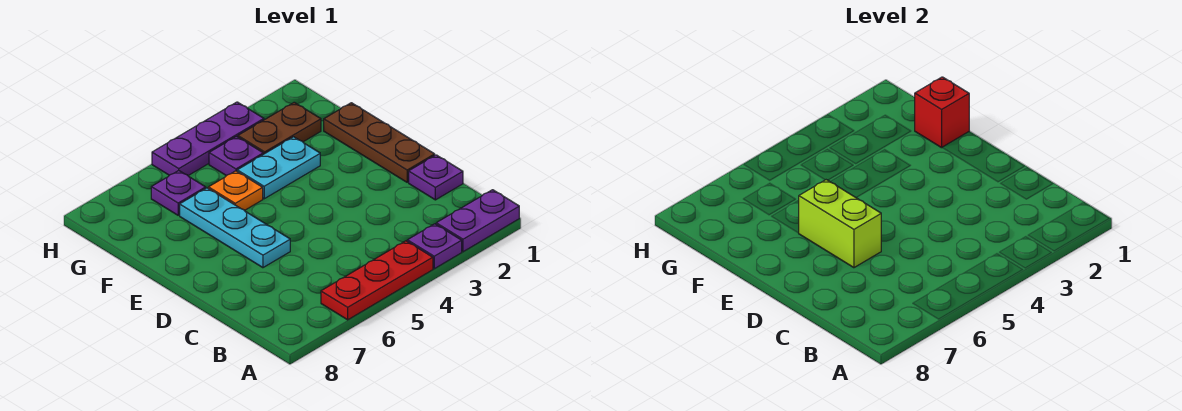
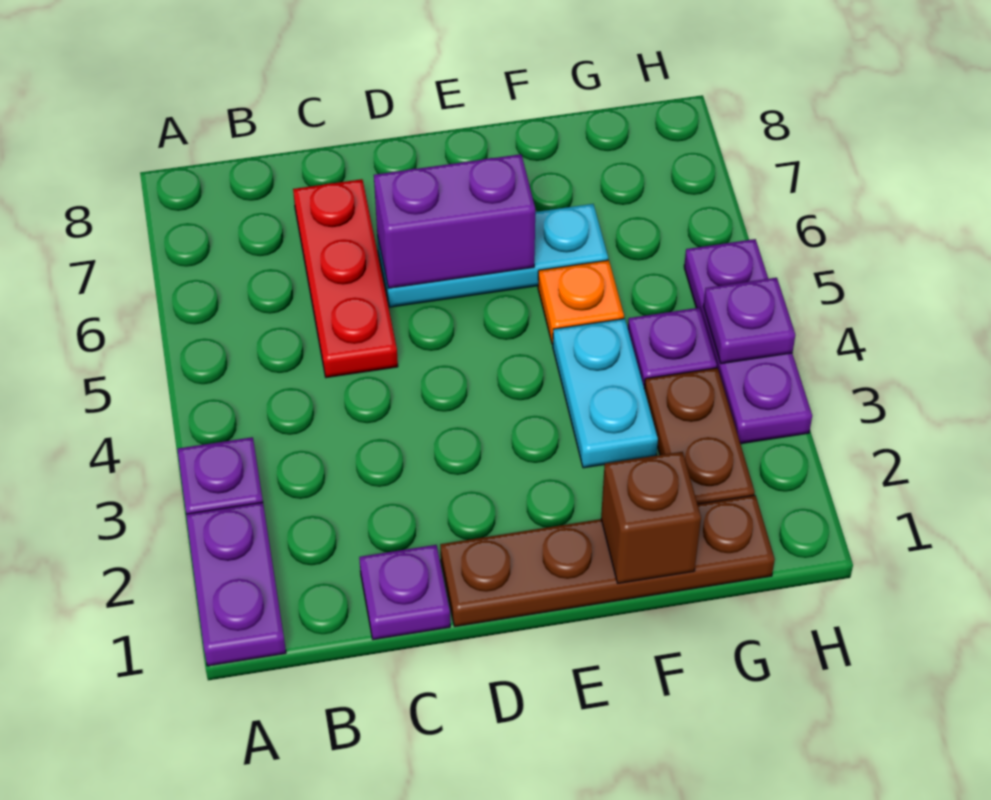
red plate A4:A6 level 1 -> red plate C5:C7 level 1
brown plate D1:F1 level 1 -> brown plate D1:G1 level 1
lime brick D6:E6 level 2 -> purple brick D6:E6 level 2
red brick F1 level 2 -> brown brick F1 level 2
purple plate G6 level 1 -> purple plate H4 level 2

